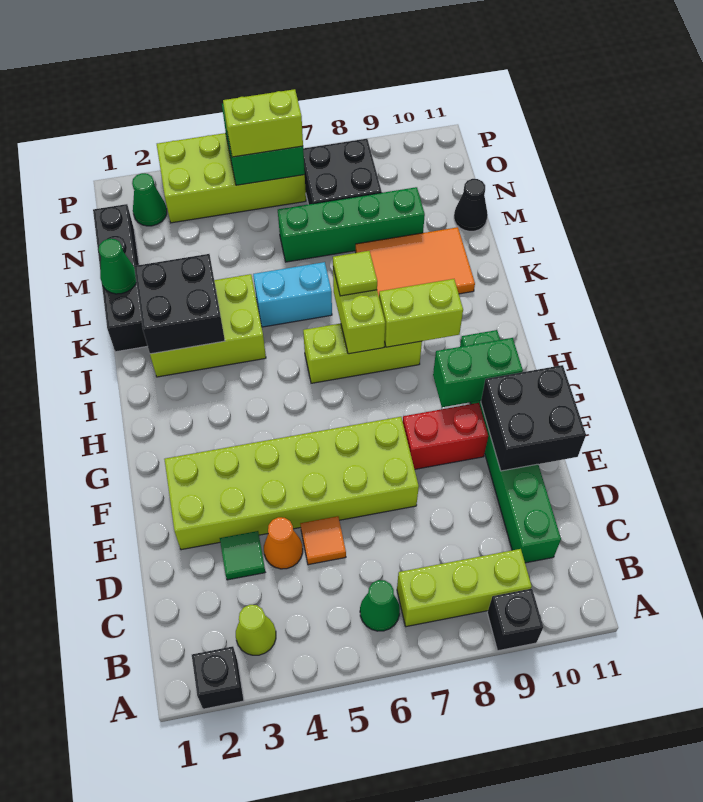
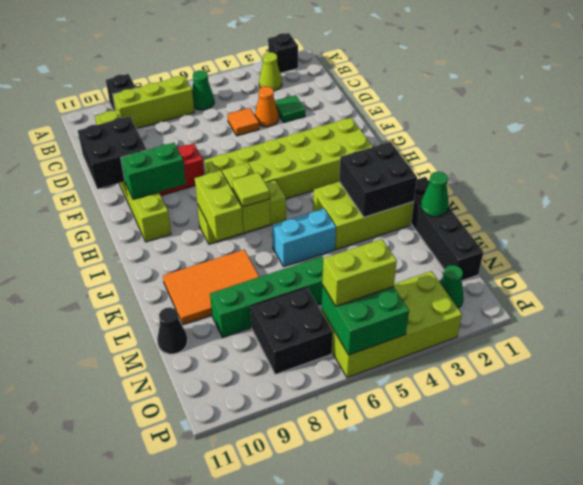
green brick C10:H10 level 1 -> lime brick C10:H10 level 1
lime brick E2:F7 level 1 -> lime brick G2:H7 level 1
lime brick I8:I9 level 2 -> lime brick I8:J8 level 2

